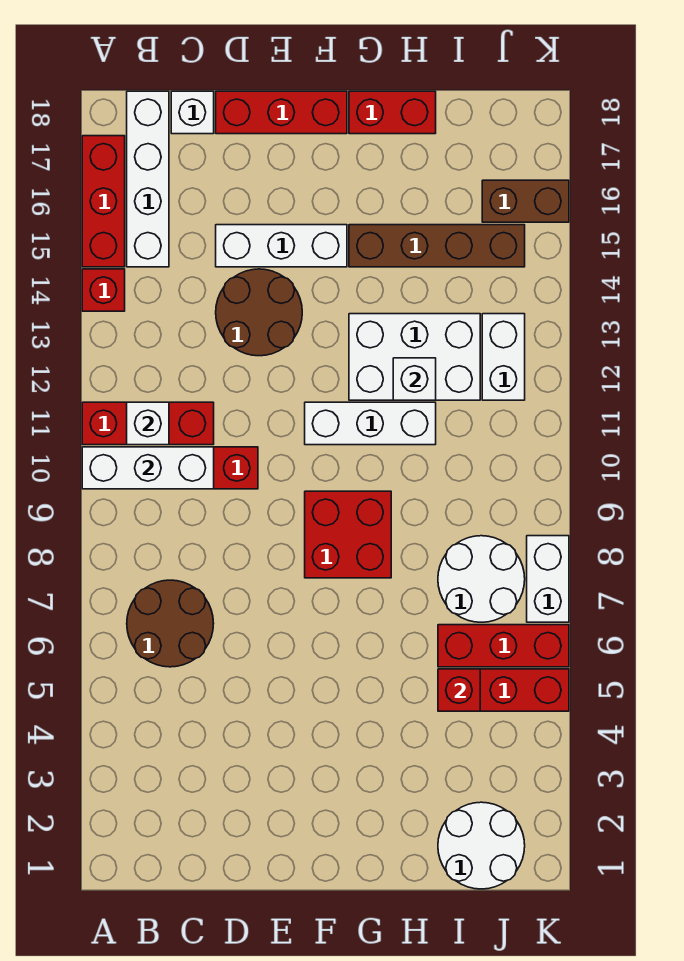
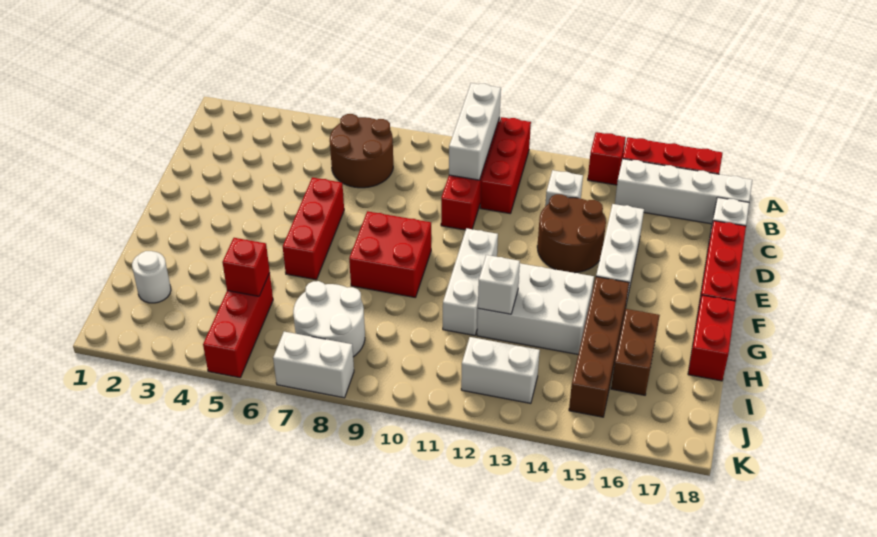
white brick B11 level 2 -> white brick C13 level 1
white brick G12:I13 level 1 -> white brick G12:H14 level 1
white round brick I1:J2 level 1 -> white round brick I2 level 1
red brick I6:K6 level 1 -> red brick E6:G6 level 1
brown brick J16:K16 level 1 -> brown brick H16:I16 level 1

